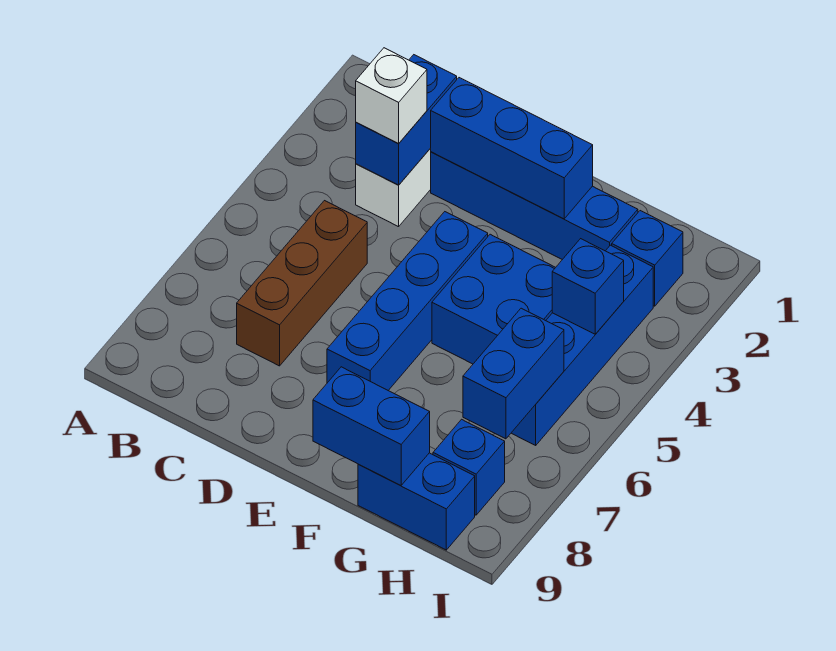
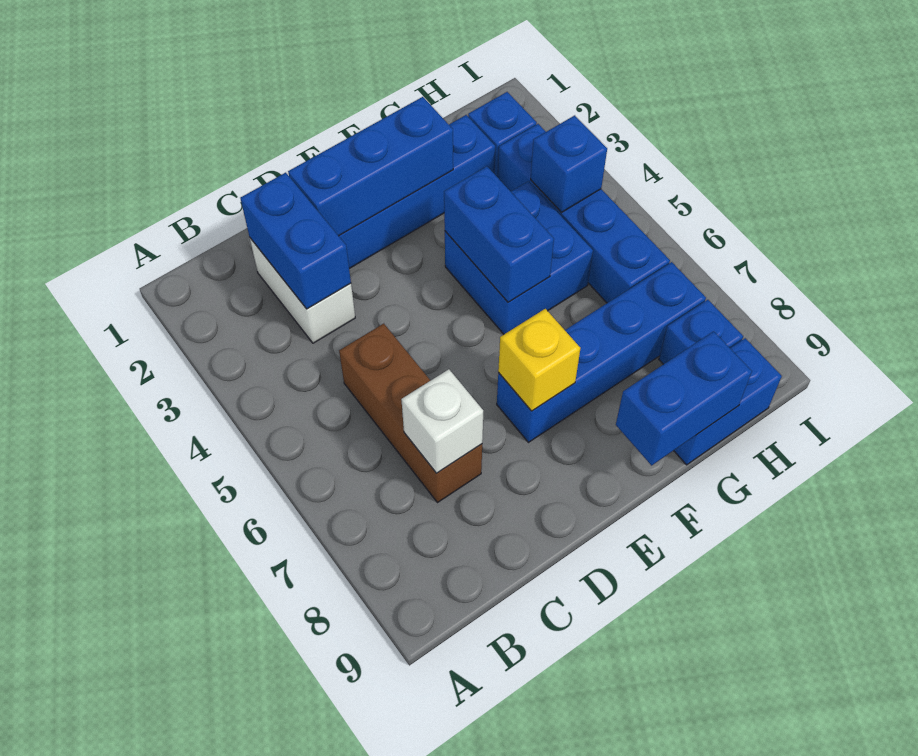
white brick C3 level 3 -> white brick C7 level 2
blue brick E4:E7 level 1 -> blue brick E7:H7 level 1
none -> yellow brick E7 level 2
blue brick H6:H7 level 2 -> blue brick F4:F5 level 2

